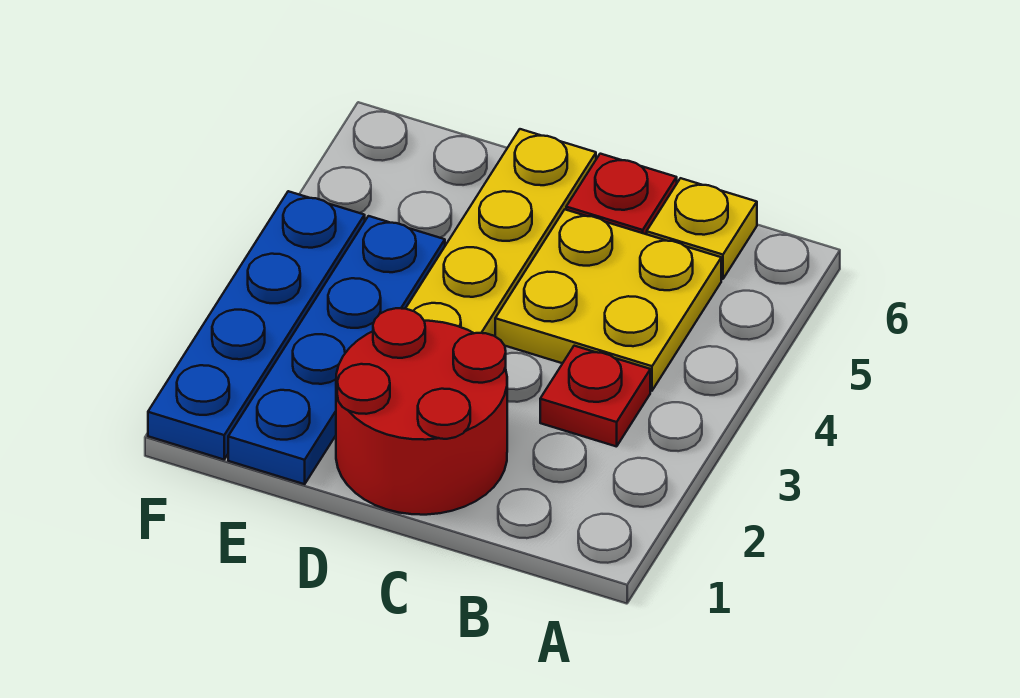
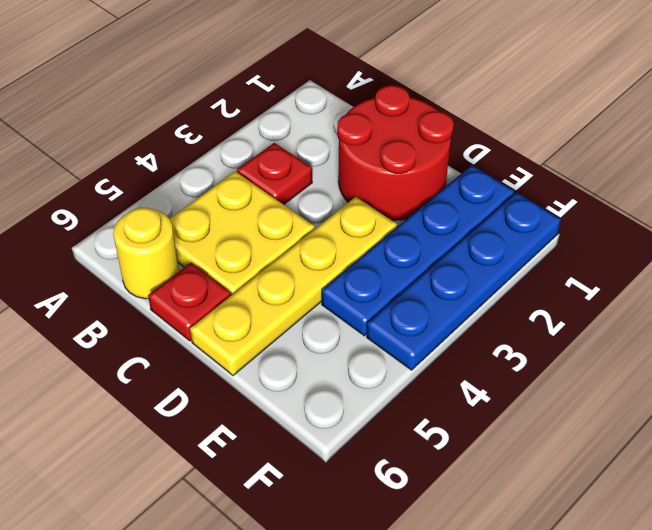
yellow plate B6 level 1 -> yellow round brick B6 level 1

